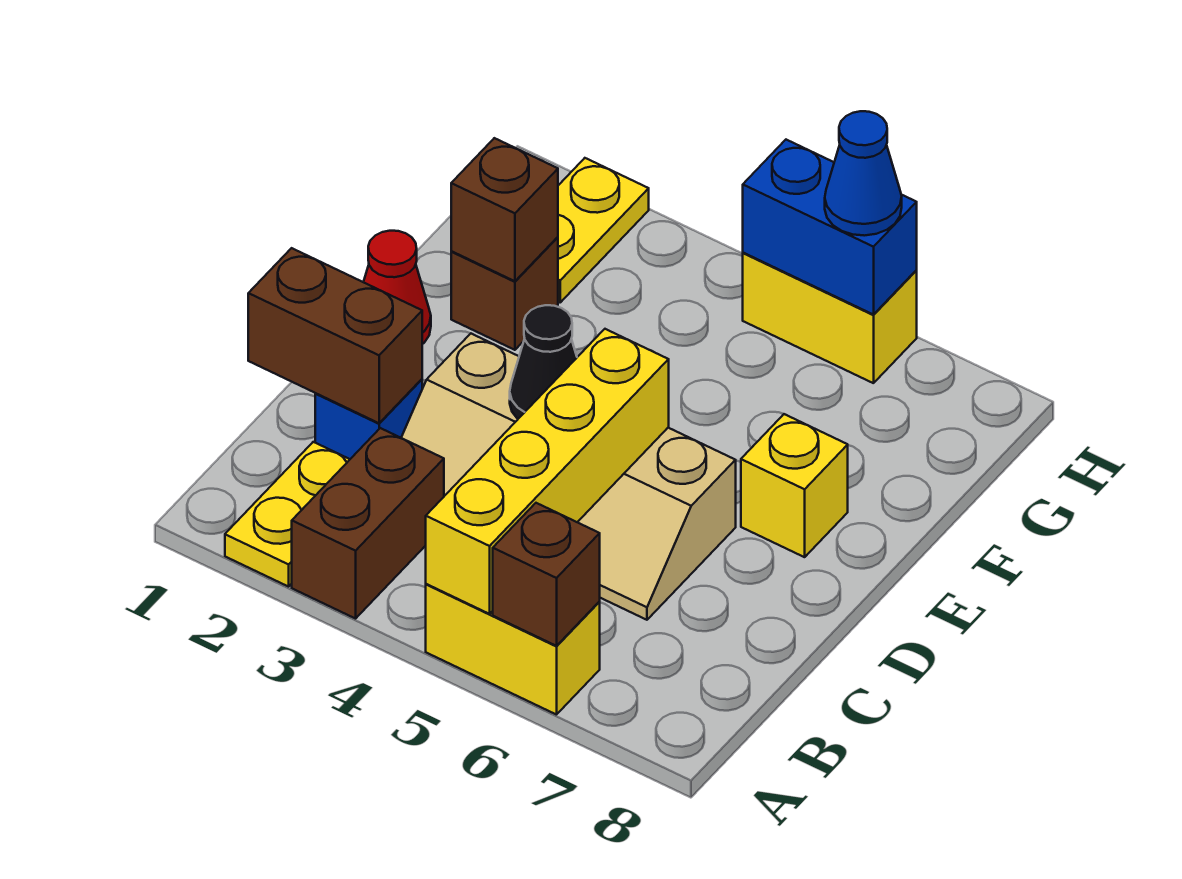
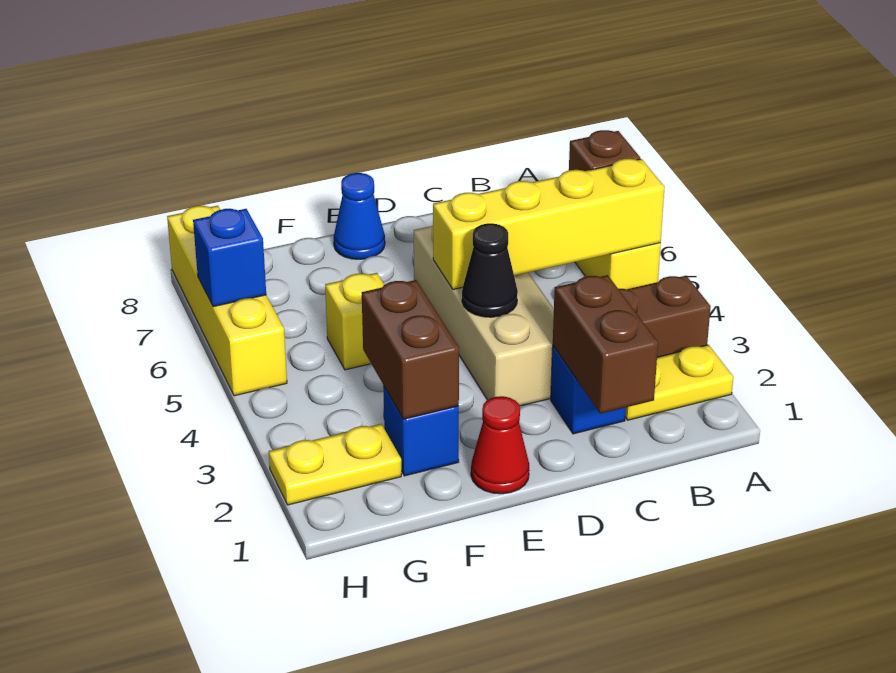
yellow brick E7 level 1 -> yellow brick F5 level 1
brown brick F2 level 1 -> blue brick F2 level 1
brown brick F2 level 2 -> brown brick F2:F3 level 2
yellow brick H5:H6 level 1 -> yellow brick H5:H8 level 1
blue brick H5:H6 level 2 -> blue brick H6 level 2
blue cone H6 level 3 -> blue cone E8 level 1

